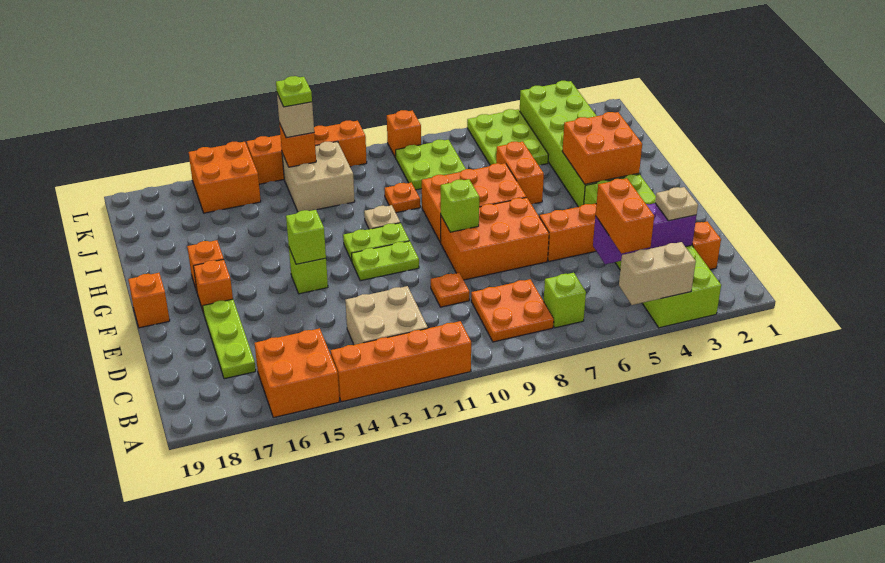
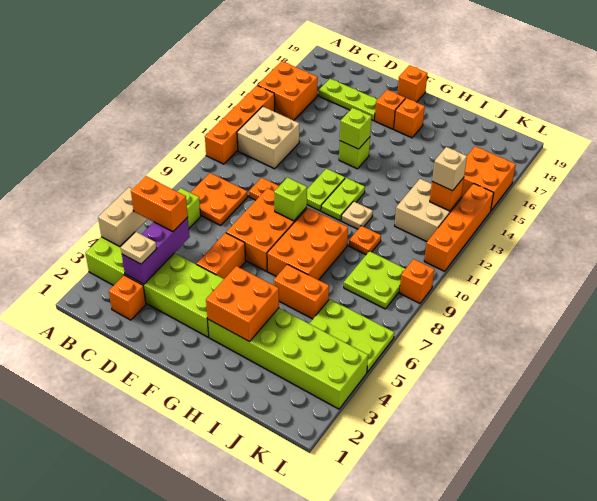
lime plate K13 level 4 -> none

